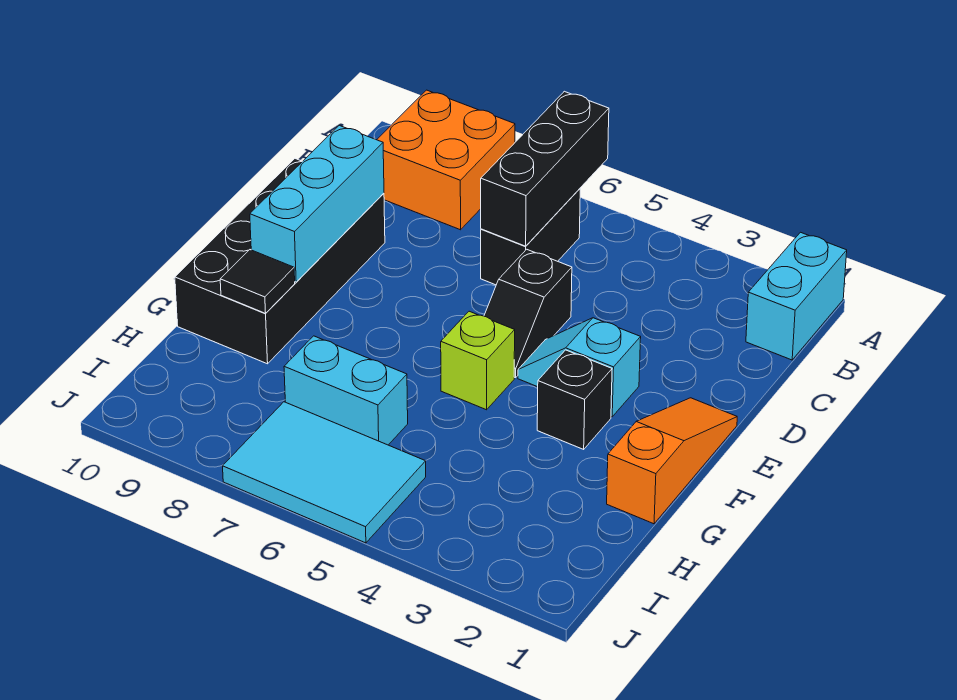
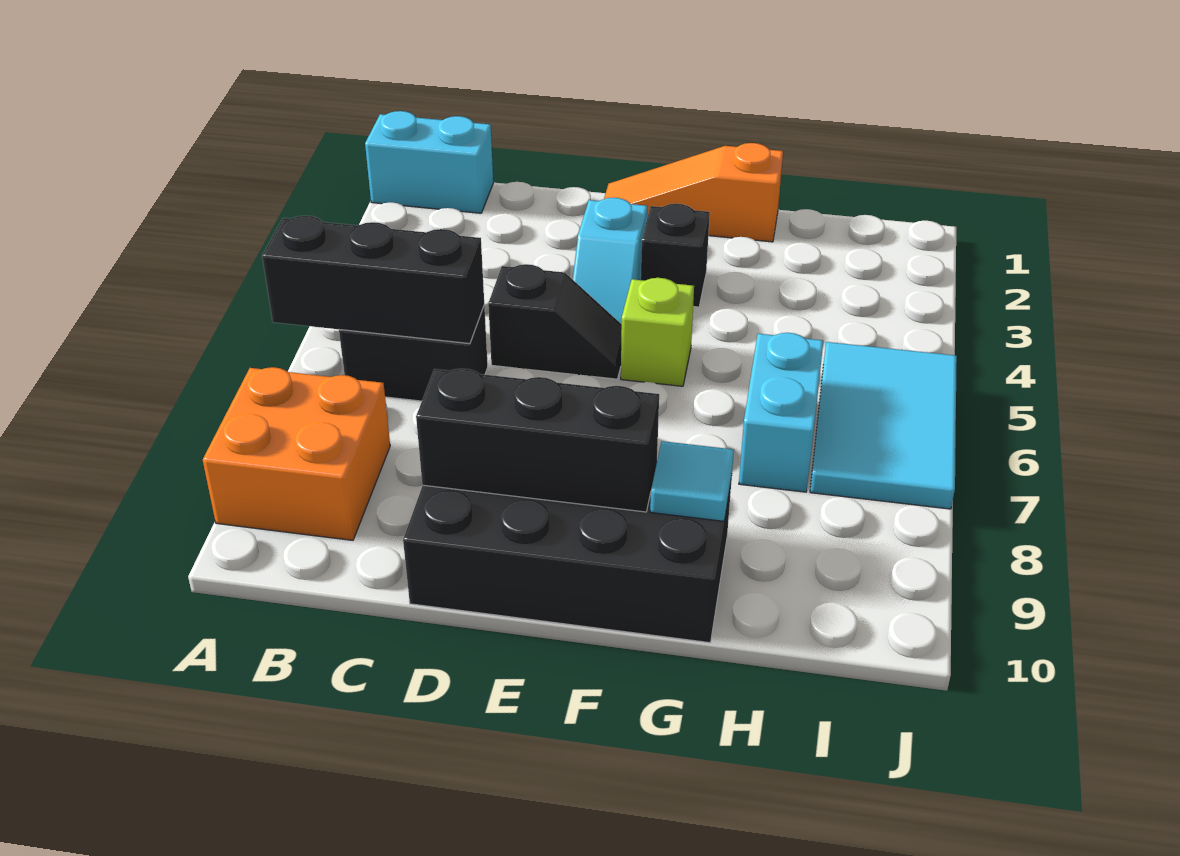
cyan brick D9:F9 level 2 -> black brick D9:F9 level 2
black tile G9 level 2 -> cyan tile G9 level 2

